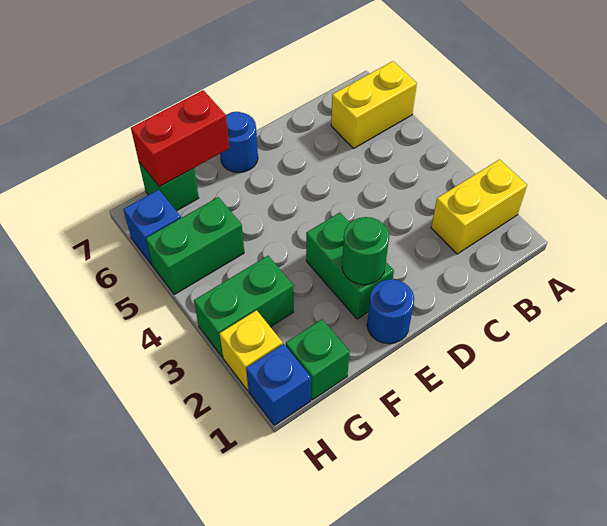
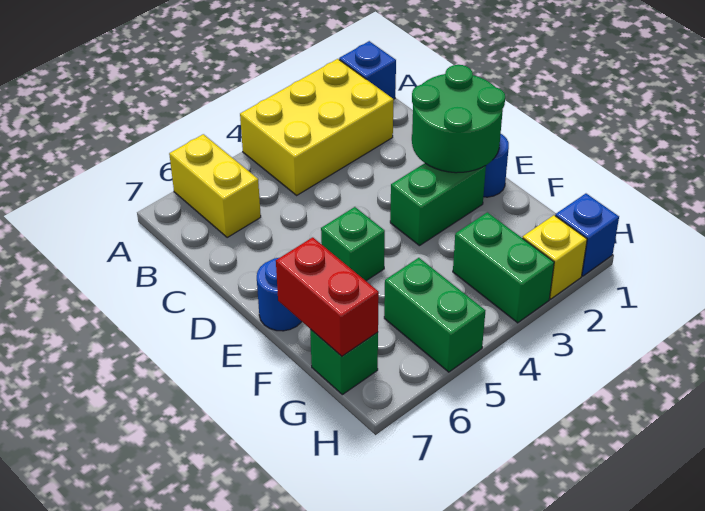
yellow brick A2:B2 level 1 -> yellow brick A2:B4 level 1
green round brick E2 level 2 -> green round brick D1:E2 level 2
green brick G1 level 1 -> green brick E5 level 1
blue brick H6 level 1 -> blue brick A1 level 1

